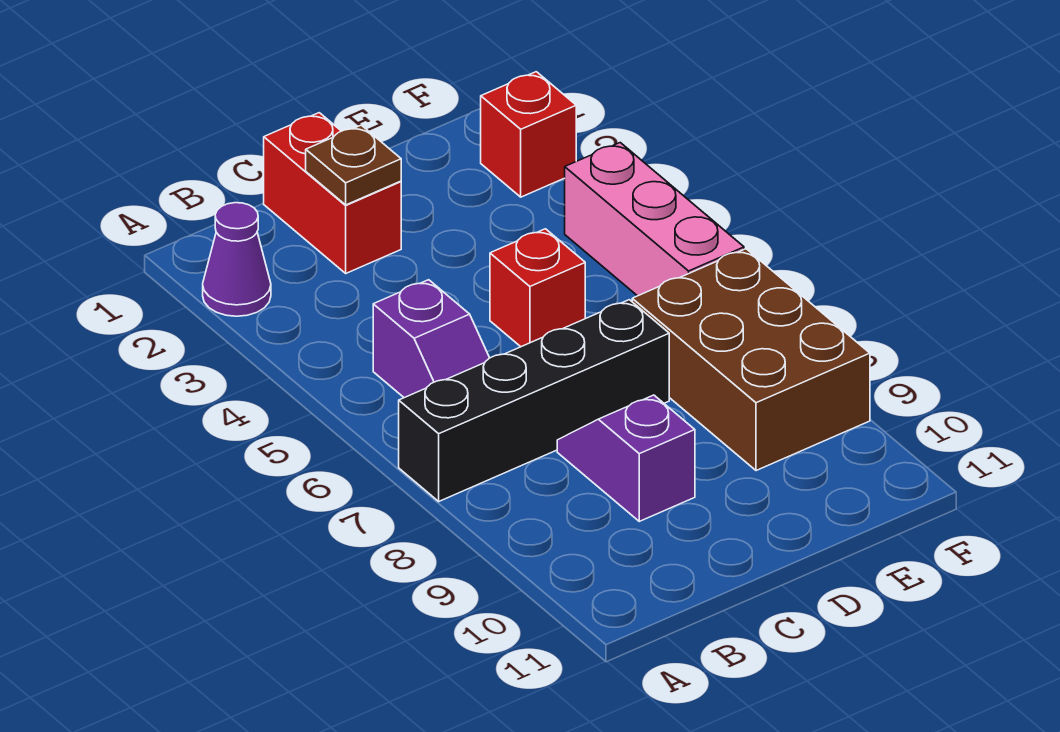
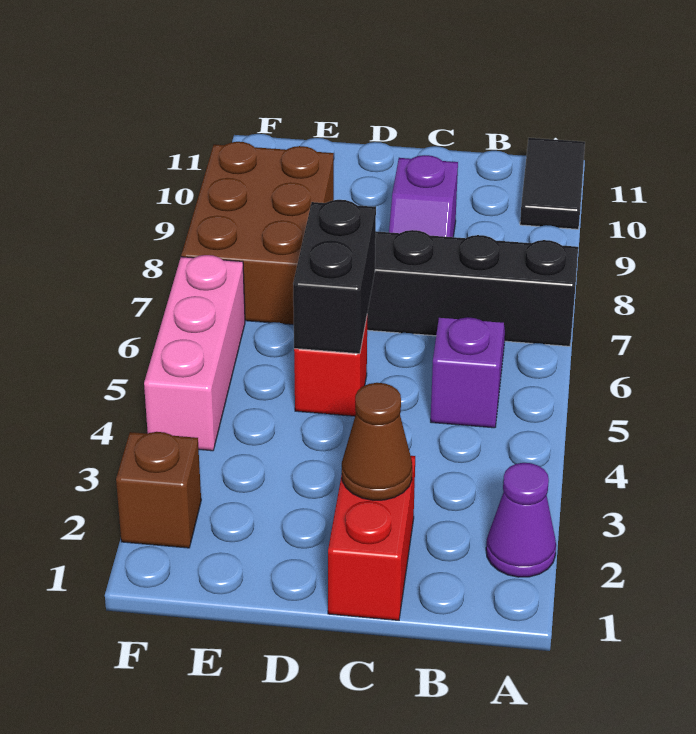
none -> black tile A10:A11 level 1
brown plate C2 level 2 -> brown cone C2 level 2
none -> black brick D5:D6 level 2
red brick F2 level 1 -> brown brick F2 level 1

